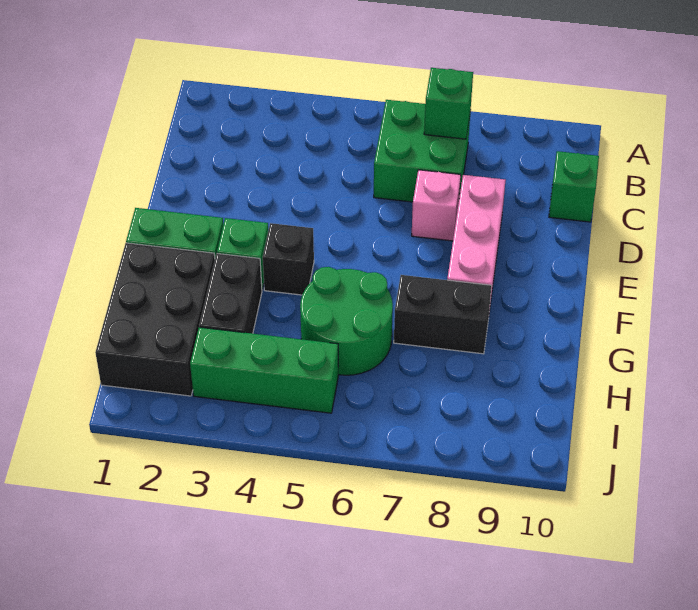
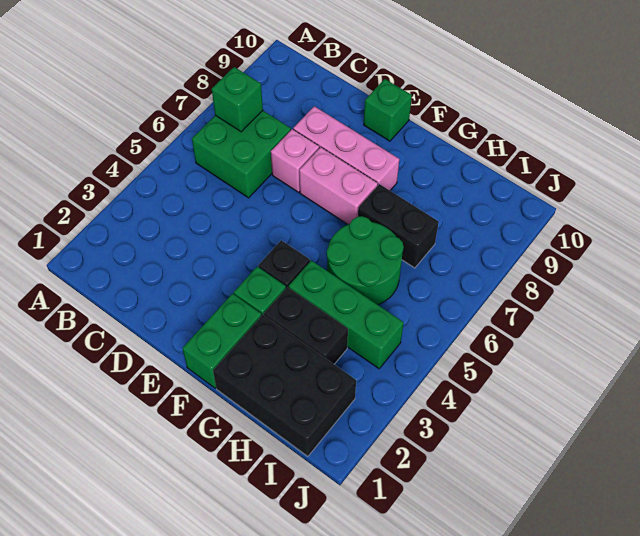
green brick C10 level 1 -> green brick E10 level 1
none -> pink brick E7:F7 level 1
black brick G7:G8 level 1 -> black brick G7:H7 level 1
green brick I3:I5 level 1 -> green brick G4:I4 level 1

